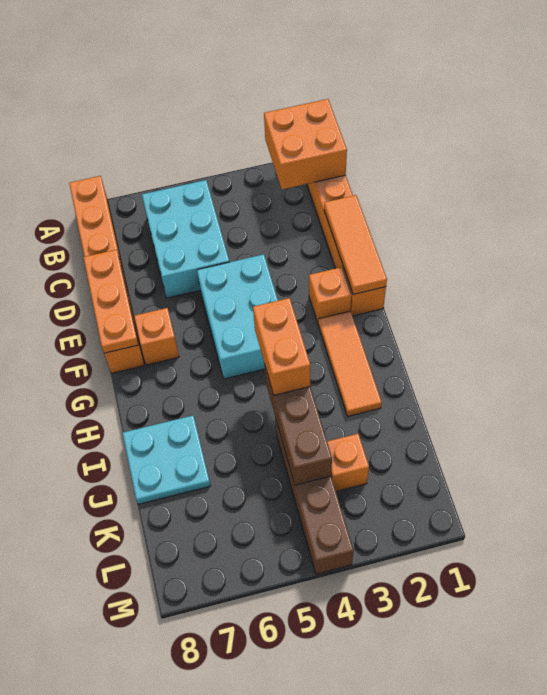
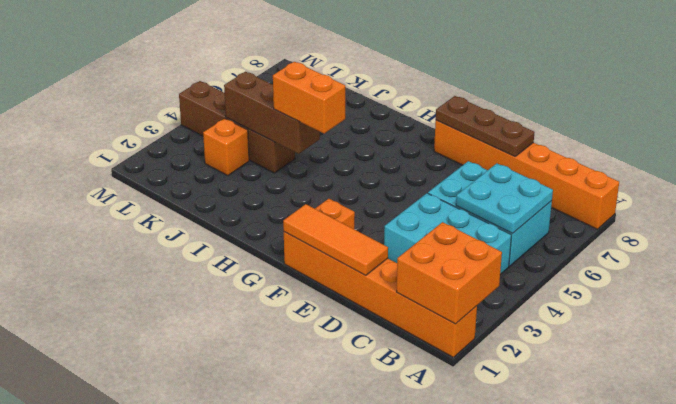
orange plate D8:F8 level 2 -> brown plate D8:F8 level 2
cyan brick E4:G5 level 1 -> cyan brick B3:D4 level 1
orange brick F7 level 1 -> none
orange tile G2:I2 level 1 -> none
cyan plate I7:J8 level 1 -> cyan plate B5:C6 level 2

